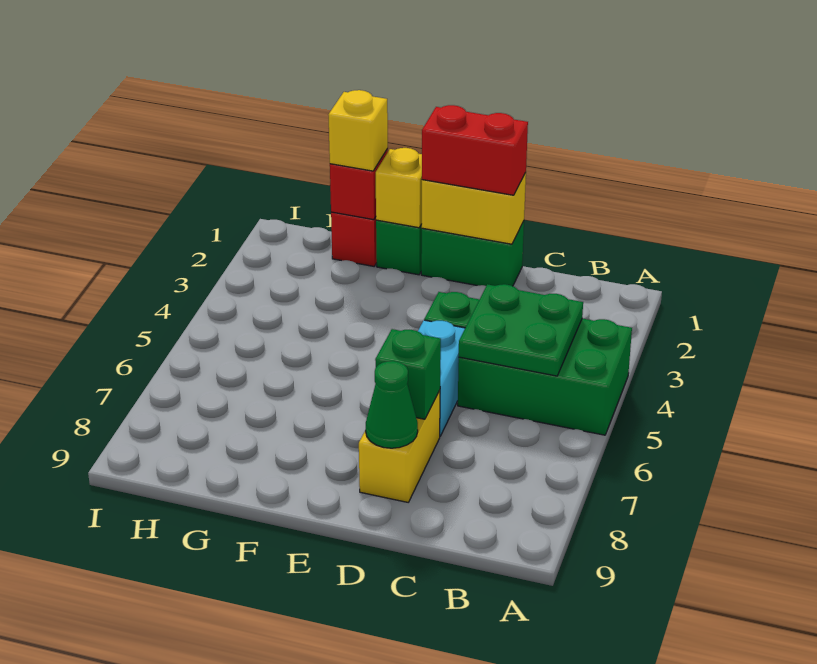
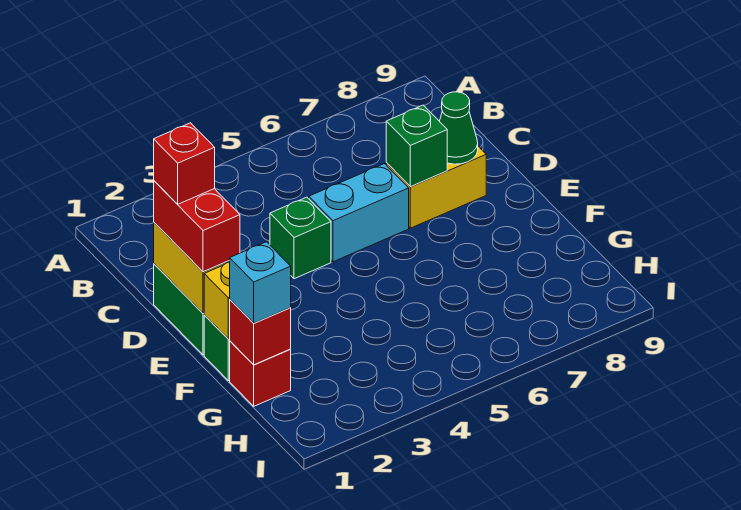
green brick A4:C5 level 1 -> none
green plate B4:C5 level 2 -> none
none -> red brick D1 level 4
yellow brick G1 level 3 -> cyan brick G1 level 3

